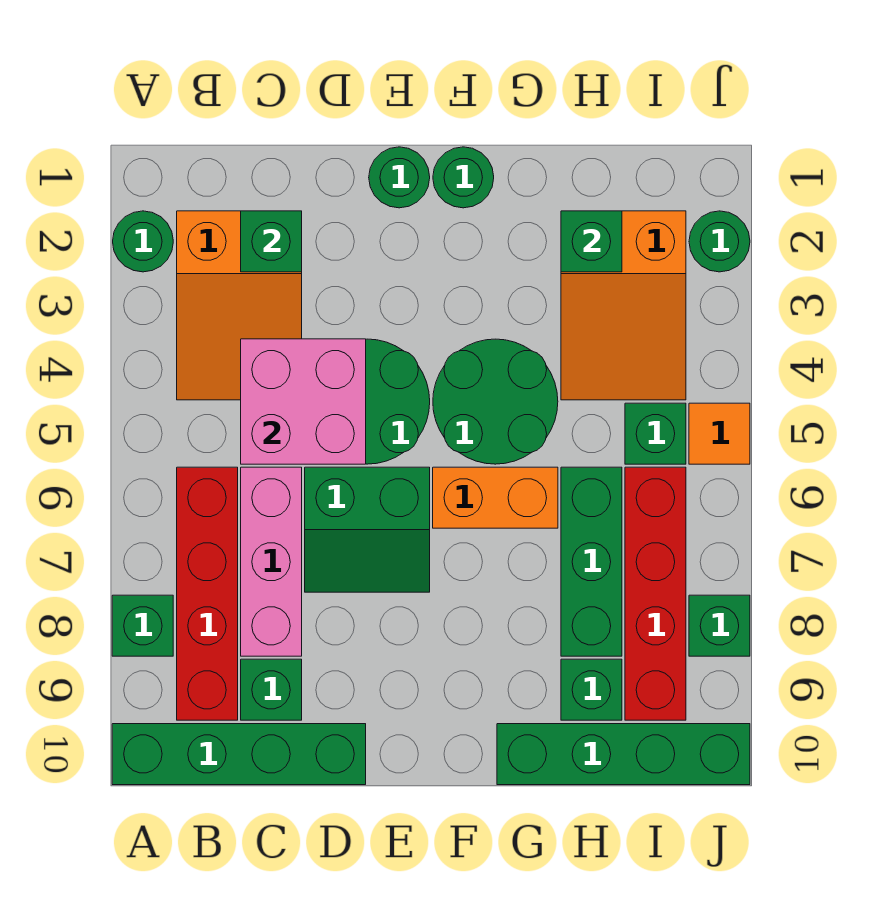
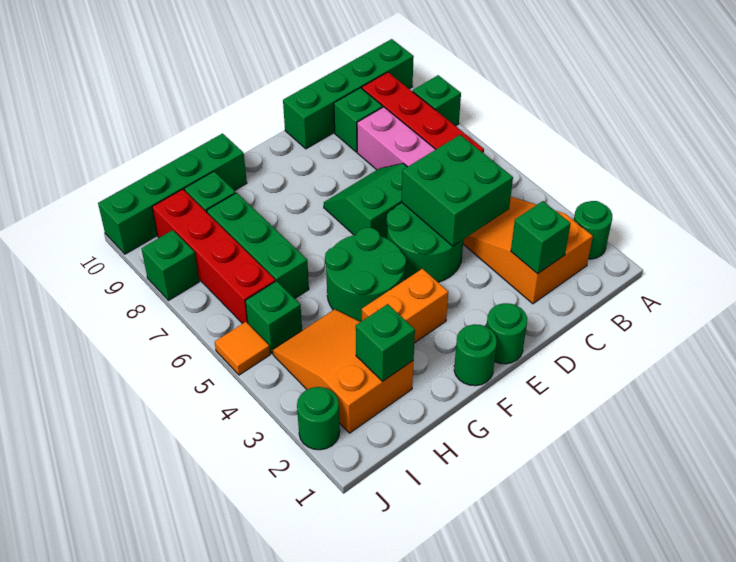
pink brick C4:D5 level 2 -> green brick C4:D5 level 2
orange brick F6:G6 level 1 -> orange brick F3:G3 level 1

